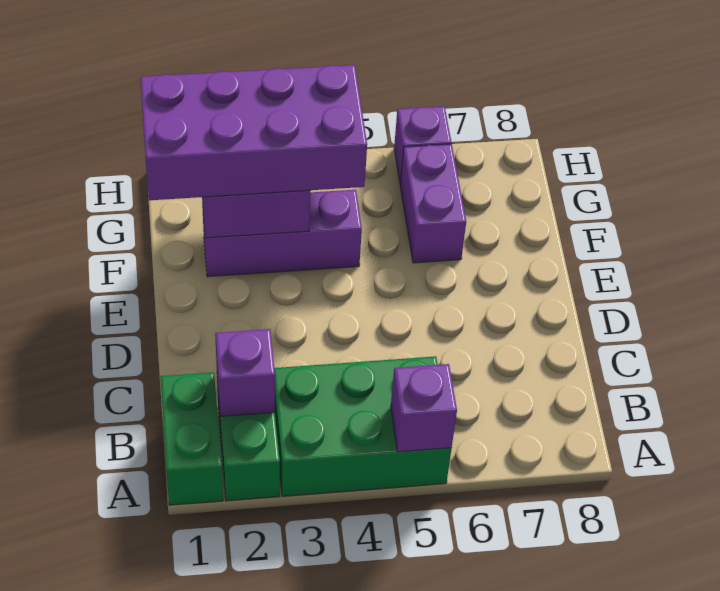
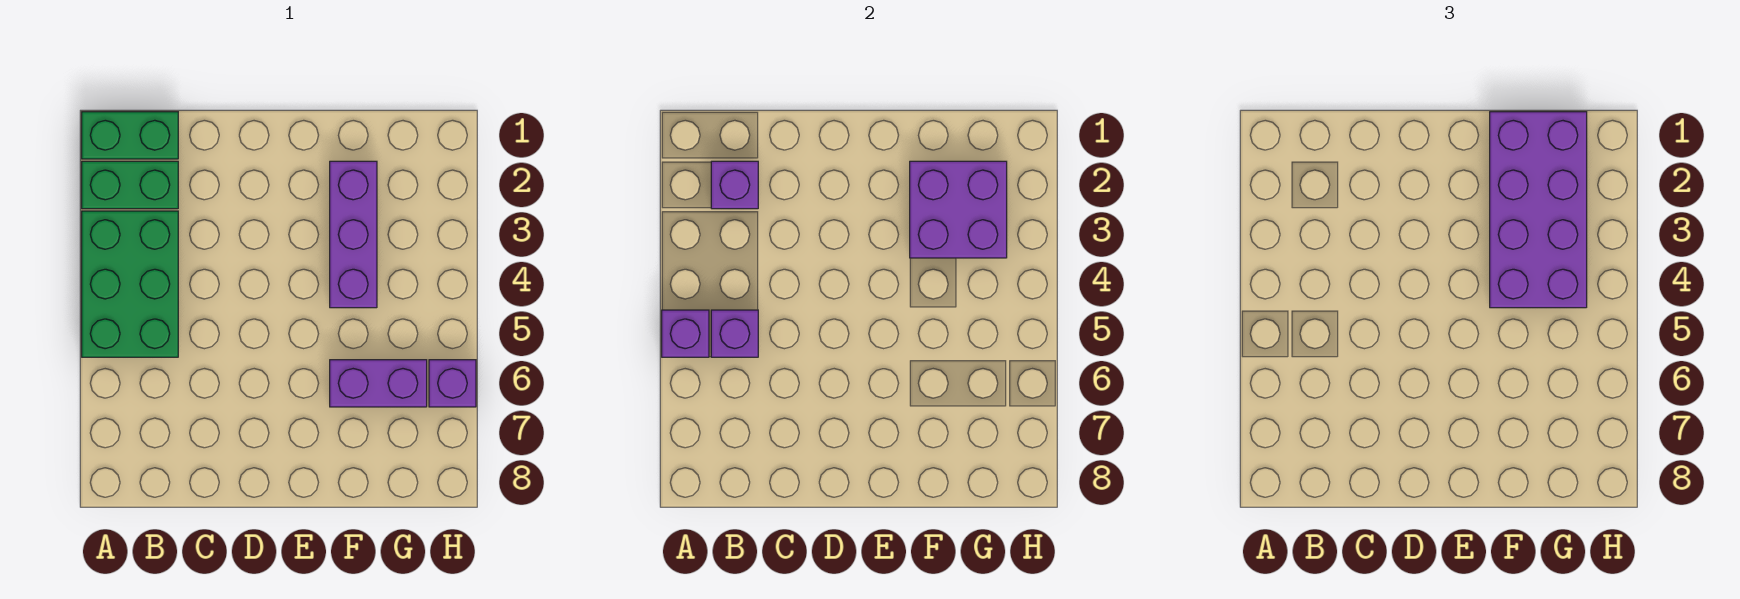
none -> purple brick B5 level 2

